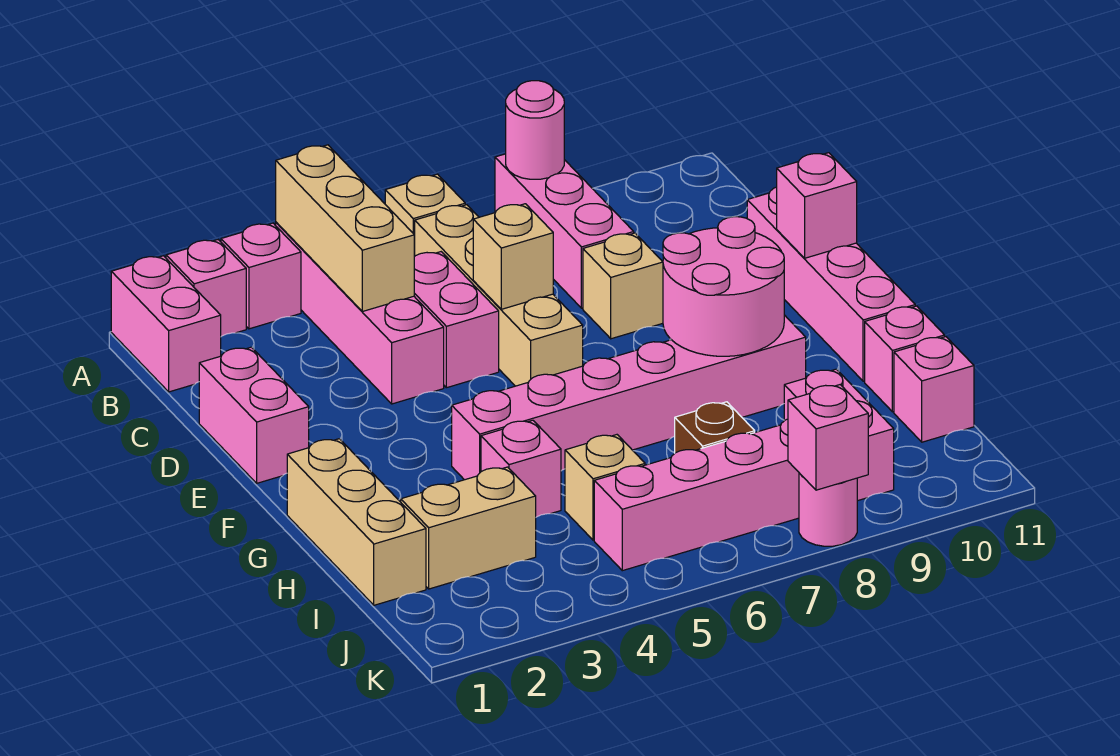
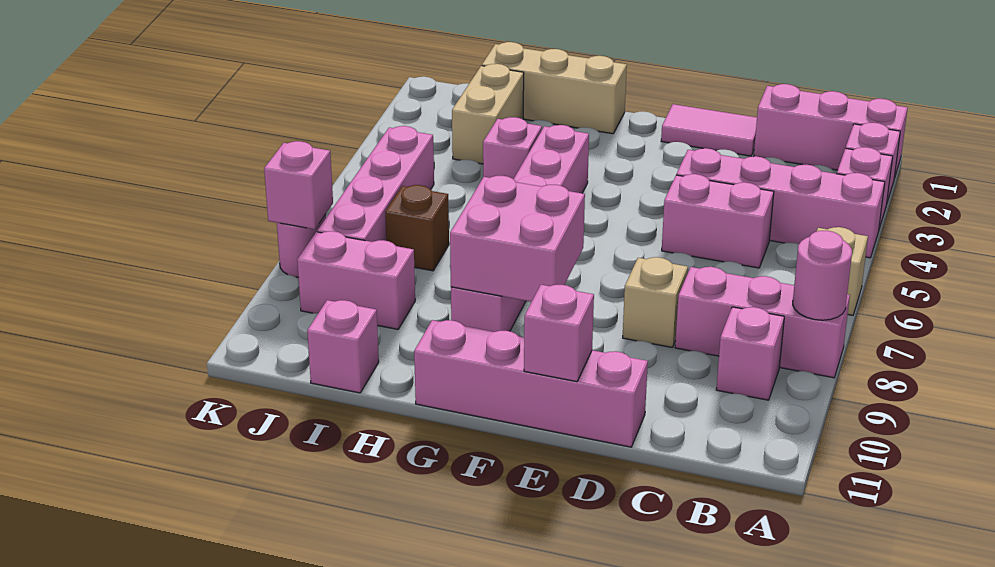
pink brick A1:B1 level 1 -> pink brick A1:C1 level 1
tan brick A4:C4 level 2 -> none
tan brick B6:E6 level 1 -> none
pink brick D1:E1 level 1 -> pink tile D1:E1 level 1
tan brick D6 level 2 -> none
pink round brick F8:G9 level 2 -> pink brick F8:G9 level 2
pink brick H11 level 1 -> pink brick B9 level 1
tan brick I5 level 1 -> none

